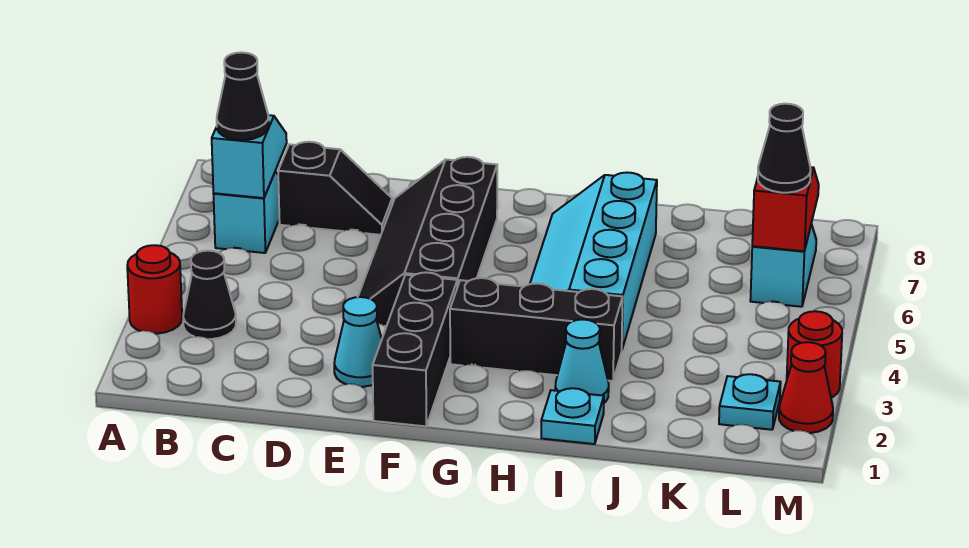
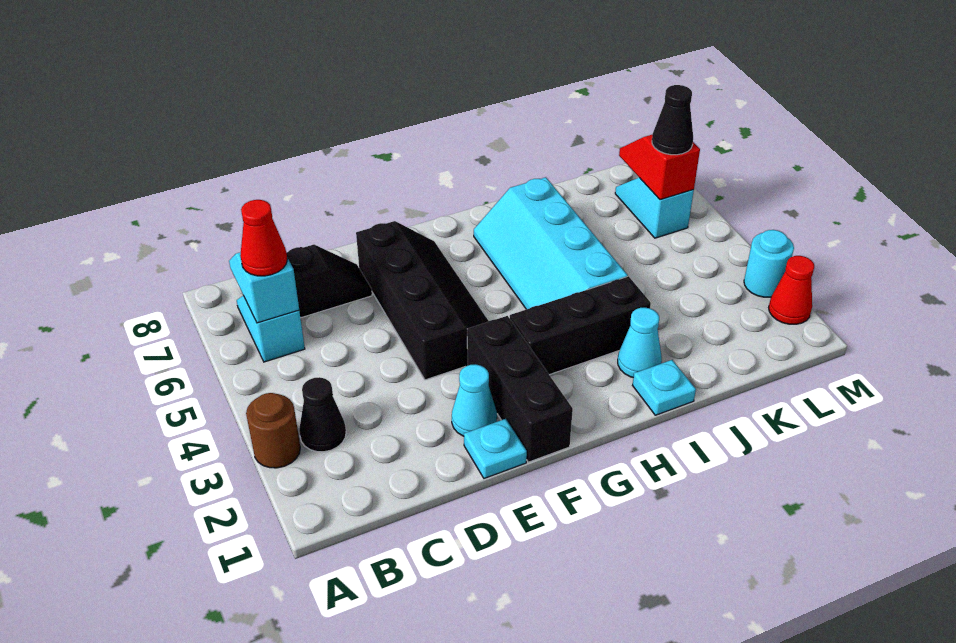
red round brick A3 level 1 -> brown round brick A3 level 1
black cone B6 level 3 -> red cone B6 level 3
black slope E4:F7 level 1 top F -> black slope E4:F7 level 1 top E
cyan plate L2 level 1 -> cyan plate E1 level 1
red round brick M3 level 1 -> cyan round brick M3 level 1

